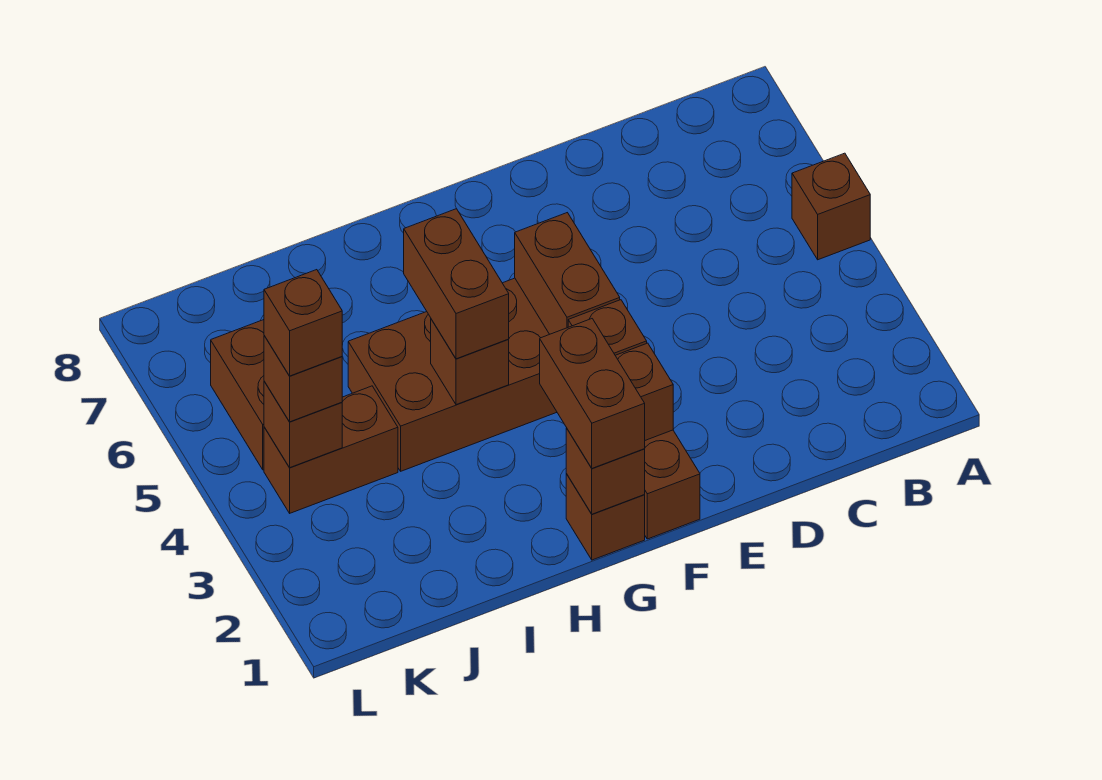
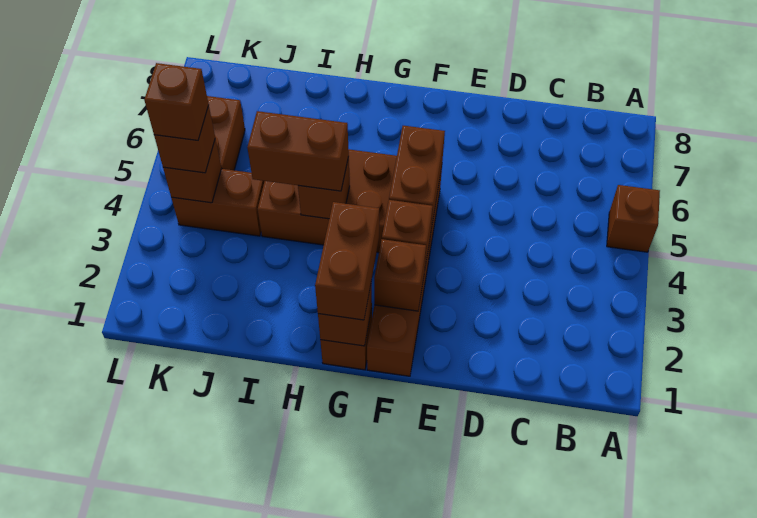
brown brick H4:H5 level 3 -> brown brick H4:I4 level 3

